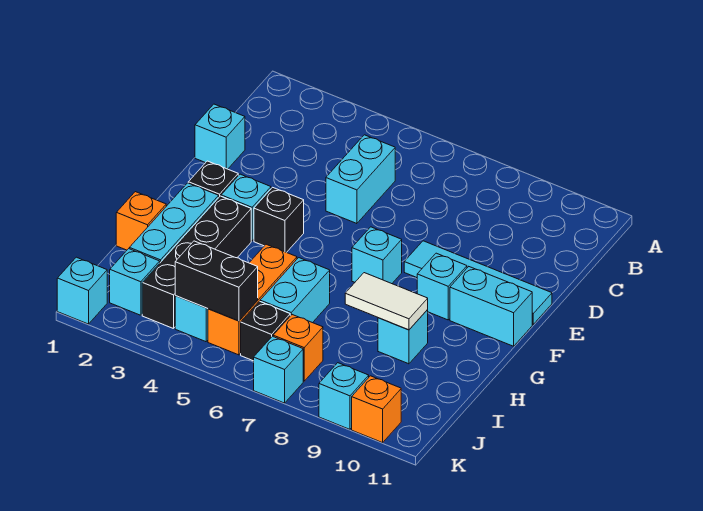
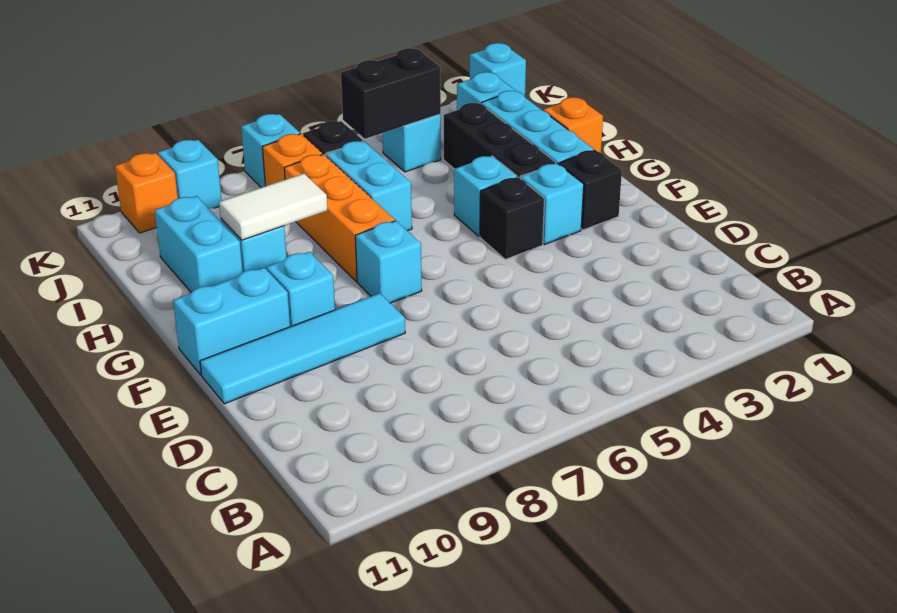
cyan brick C5:D5 level 1 -> cyan brick H10:I10 level 1
cyan brick D1 level 1 -> cyan brick G4 level 1
black brick G3:J3 level 1 -> black brick G3:I3 level 1
orange brick H5:J5 level 1 -> orange brick G7:I7 level 1

